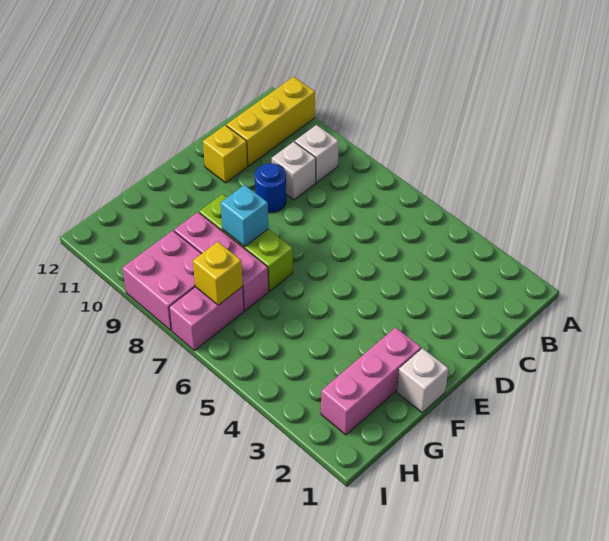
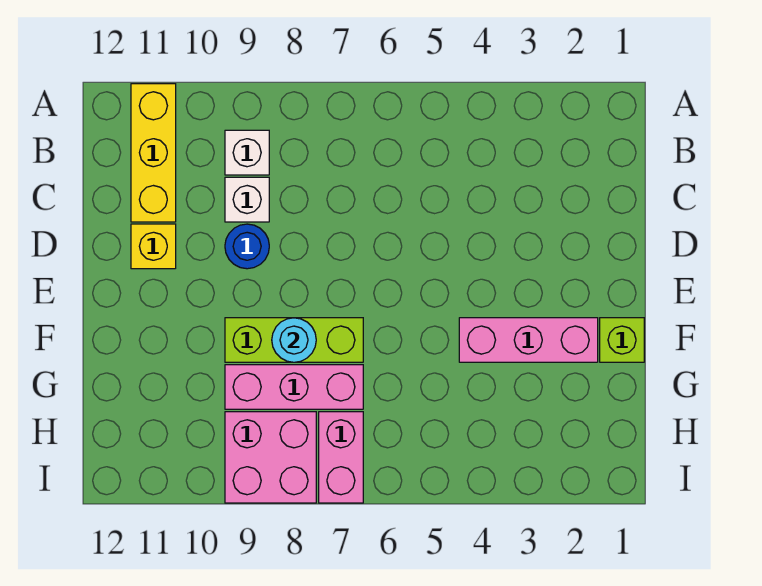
white brick F1 level 1 -> lime brick F1 level 1
pink brick F2:H2 level 1 -> pink brick F2:F4 level 1
cyan brick F8 level 2 -> cyan round brick F8 level 2
yellow brick H7 level 2 -> none

